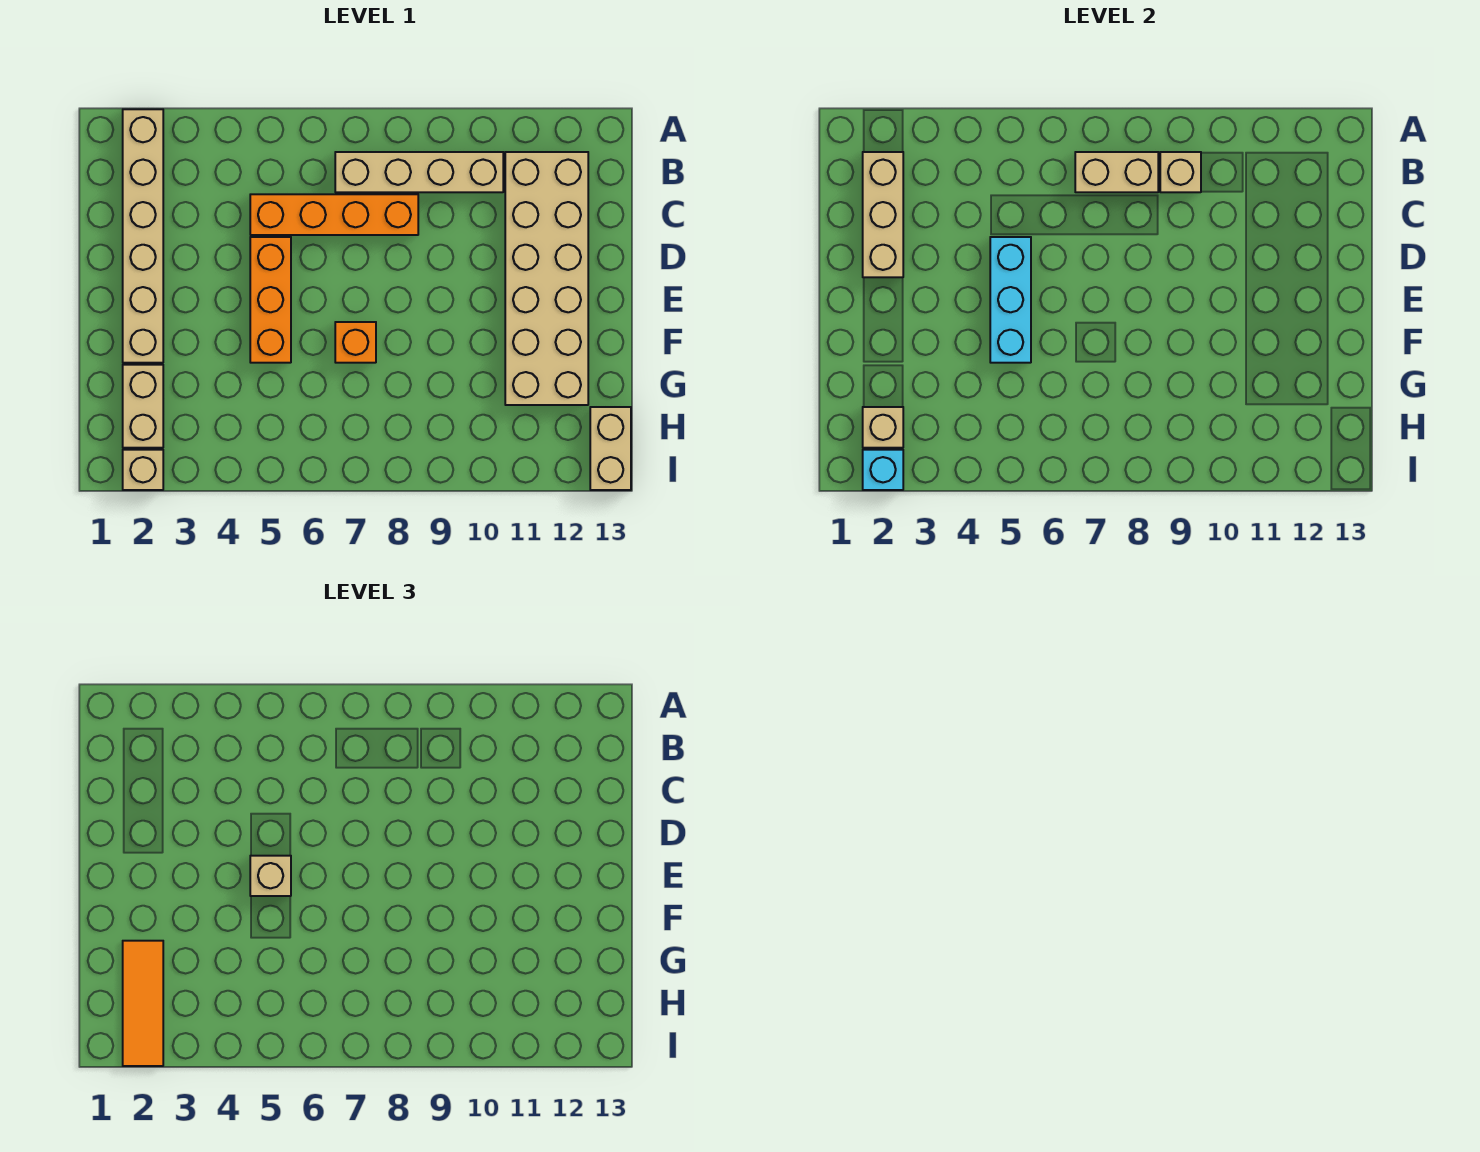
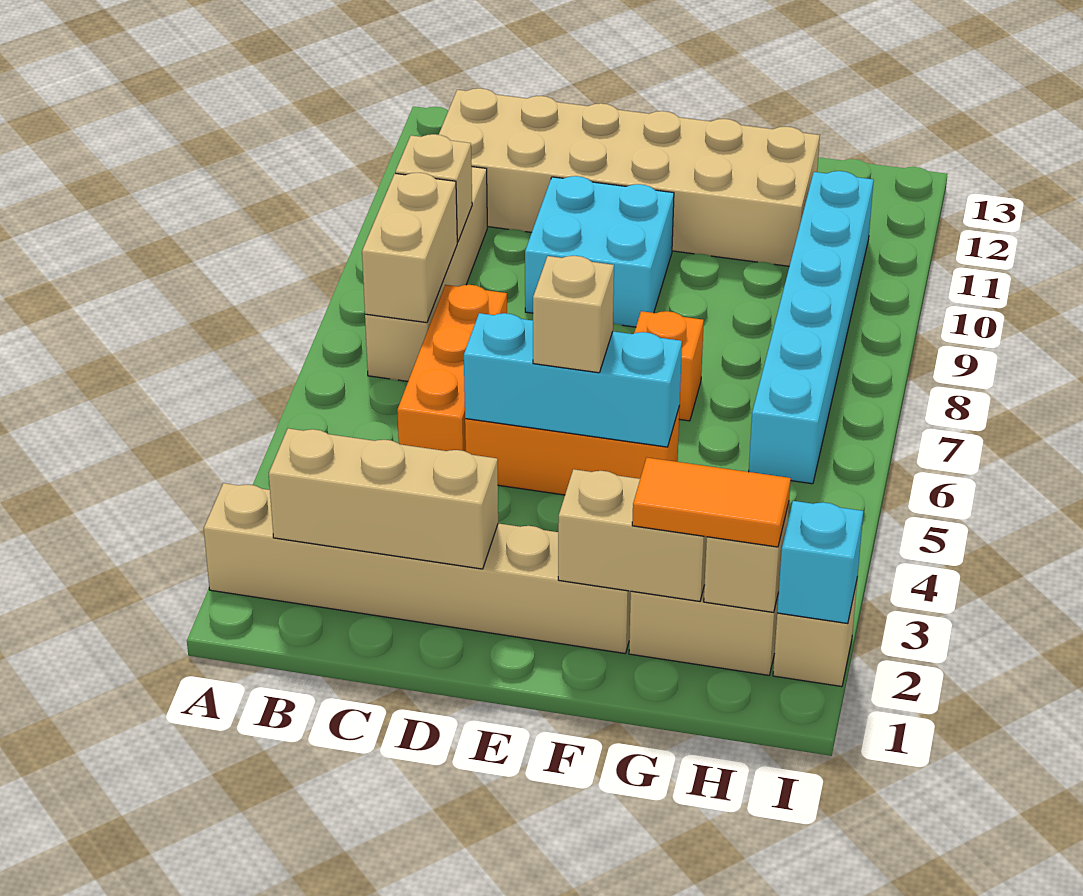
orange brick C5:C8 level 1 -> orange brick C5:C7 level 1
none -> cyan brick D9:E10 level 1
orange tile G2:I2 level 3 -> orange tile G2:H2 level 3
none -> cyan brick H6:H11 level 1
tan brick H13:I13 level 1 -> tan brick F2:G2 level 2

